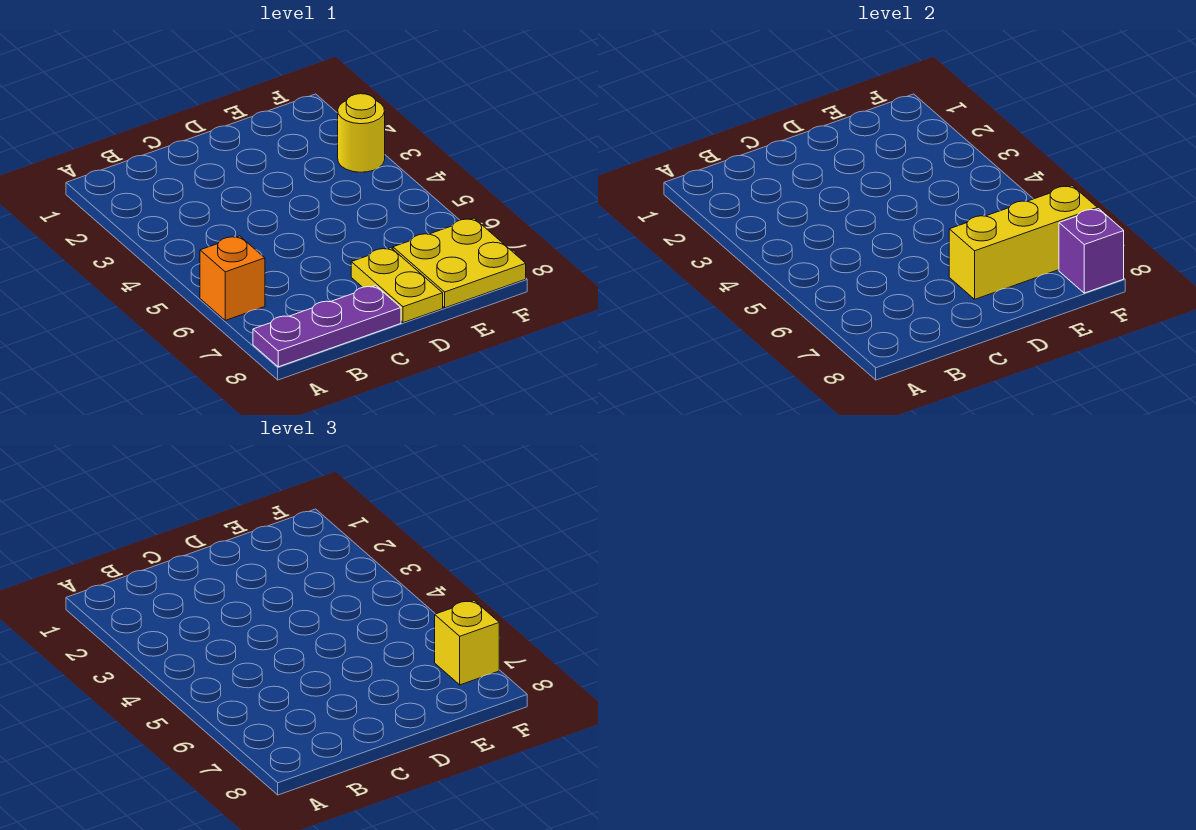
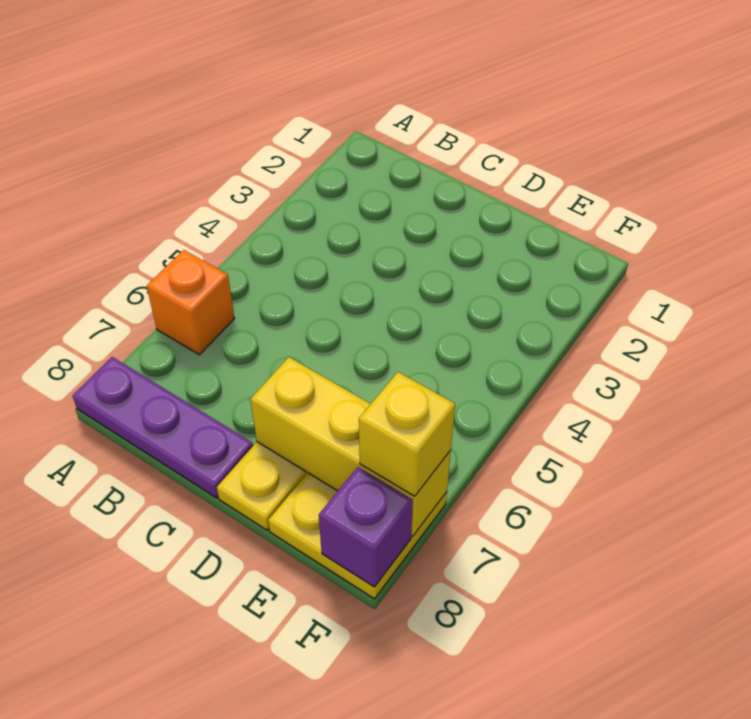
yellow round brick F3 level 1 -> none

